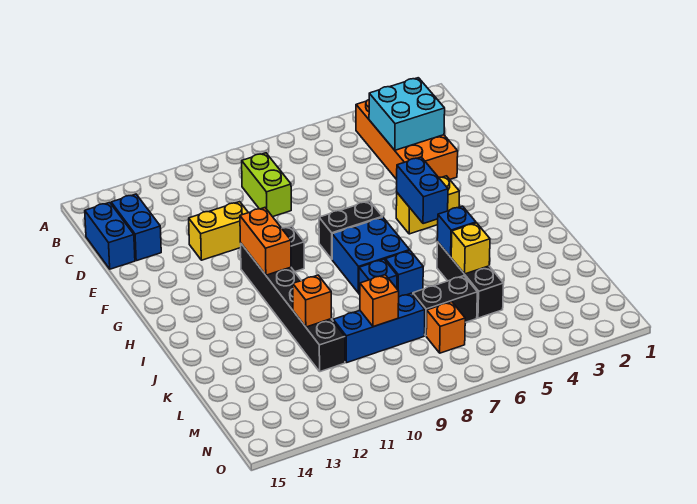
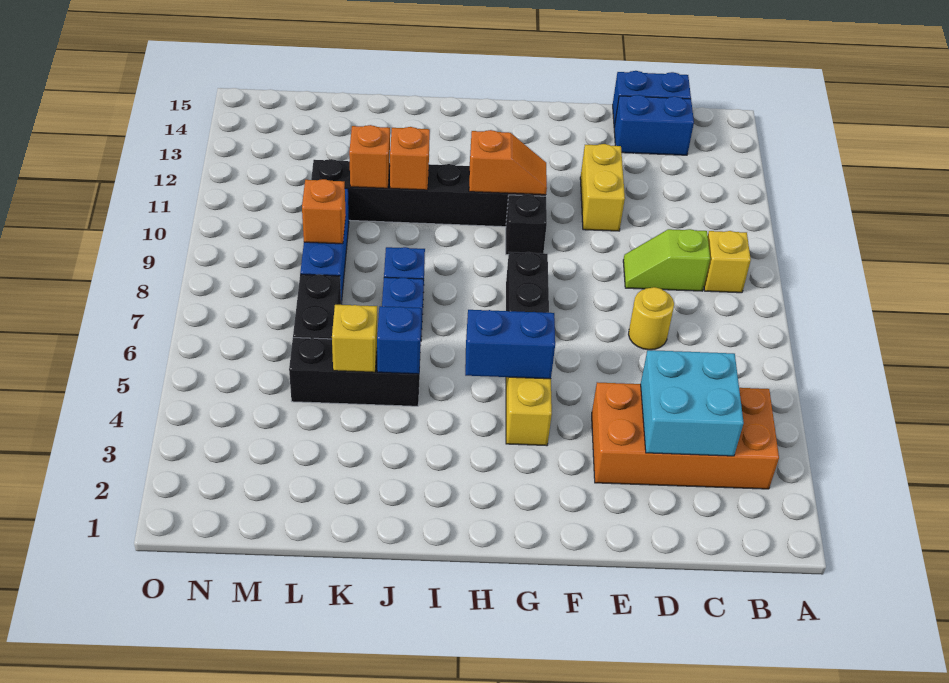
none -> yellow brick B9 level 1
lime brick C9:D9 level 1 -> lime slope C9:D9 level 1 top C
none -> yellow round brick D7 level 1
orange brick G11:H11 level 2 -> orange slope G11:H11 level 2 top H
blue brick H7:I8 level 1 -> none
orange brick M7 level 1 -> orange brick J11 level 2

